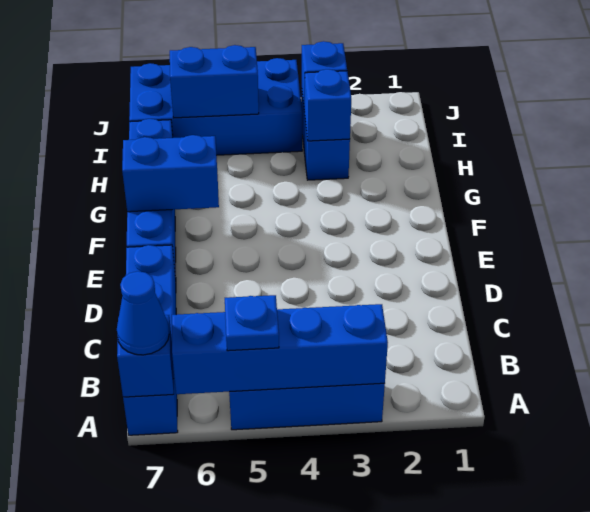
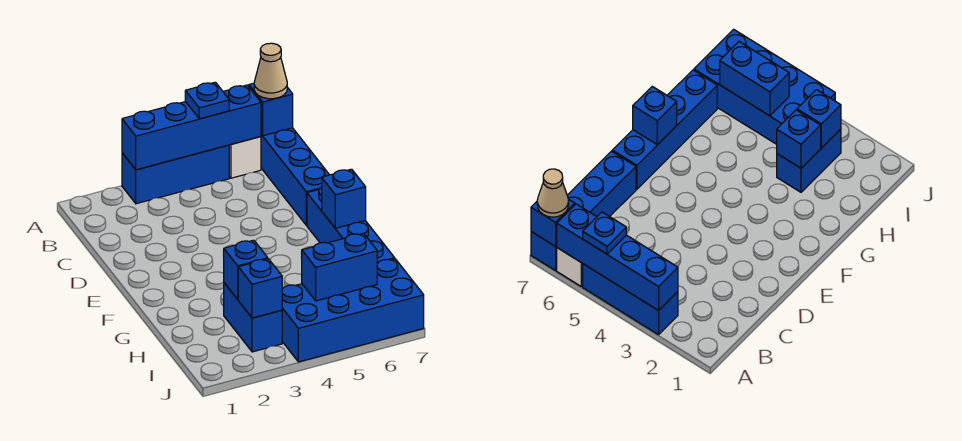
none -> white brick A6 level 1
blue cone A7 level 3 -> tan cone A7 level 3
blue brick F6:F7 level 2 -> blue brick F7 level 2

